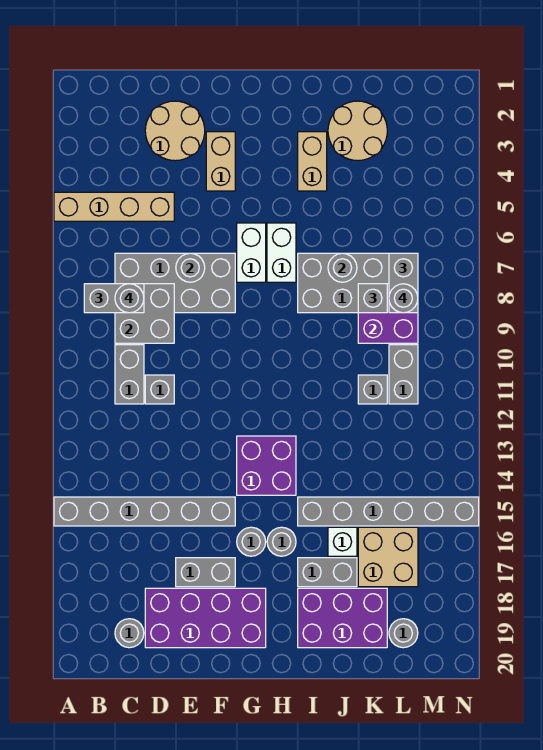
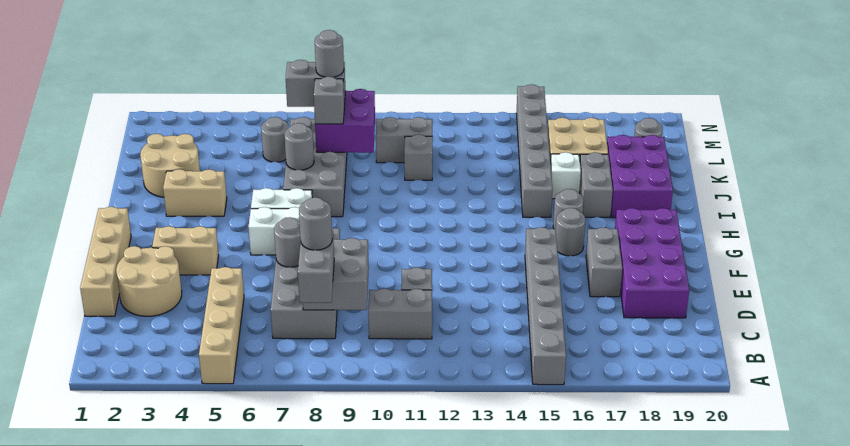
grey round brick C19 level 1 -> grey round brick L6 level 1
none -> tan brick D1:G1 level 1
purple brick G13:H14 level 1 -> none

